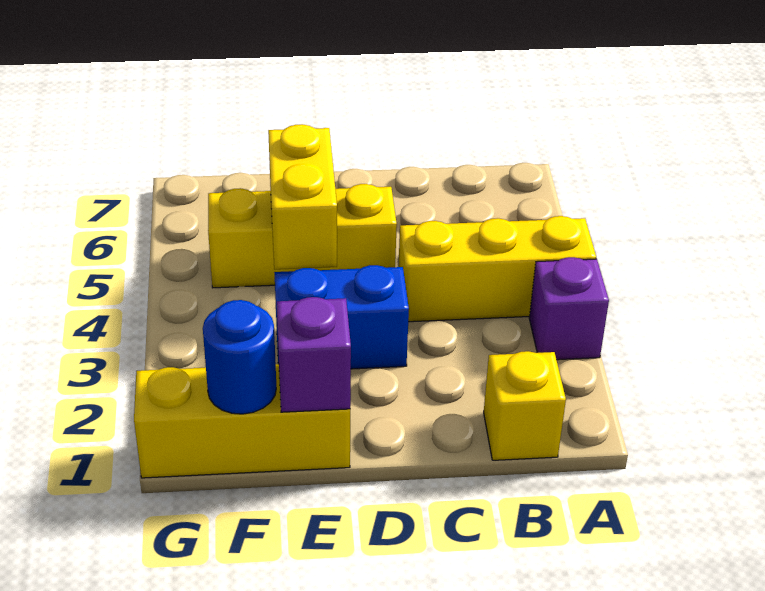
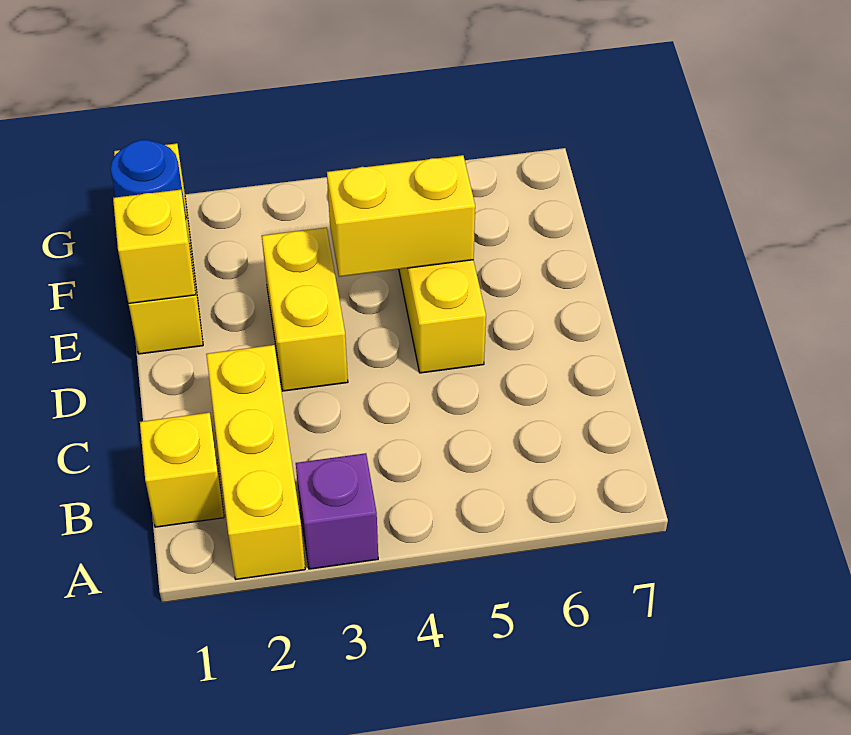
yellow brick A4:C4 level 1 -> yellow brick A2:C2 level 1
blue brick D3:E3 level 1 -> yellow brick D3:E3 level 1
purple brick E1 level 2 -> yellow brick E1 level 2

